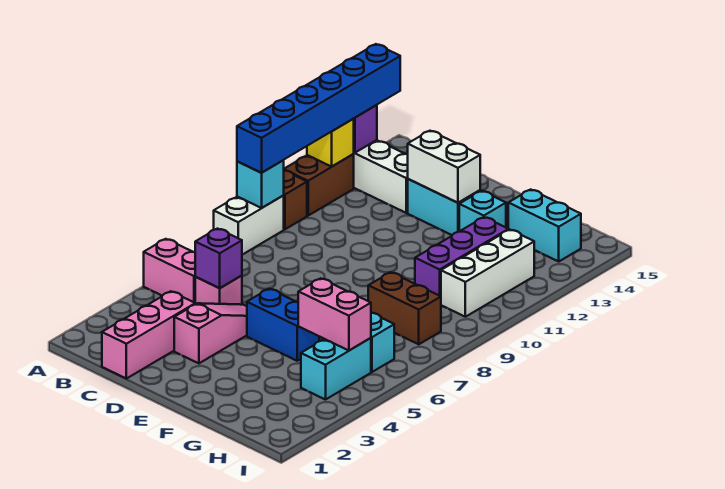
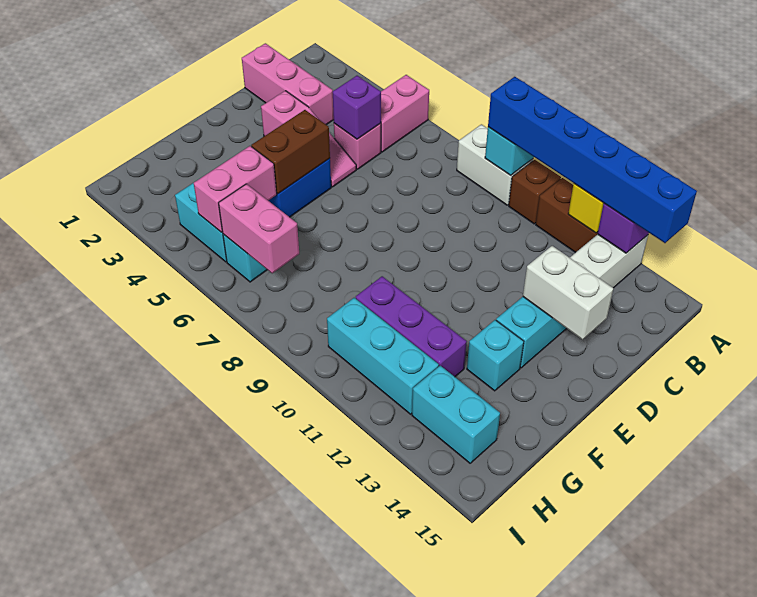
white brick D13:E13 level 2 -> white brick D13:D14 level 2
brown brick G8:H8 level 1 -> brown brick E5:F5 level 2
cyan brick G14:H14 level 1 -> cyan brick H13:H14 level 1
none -> pink brick H6:H7 level 2
white brick H10:H12 level 1 -> cyan brick H10:H12 level 1

